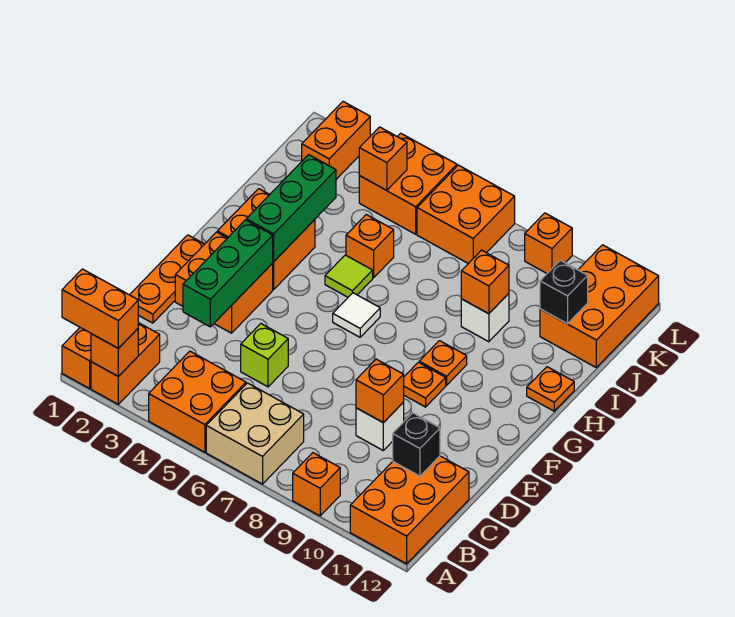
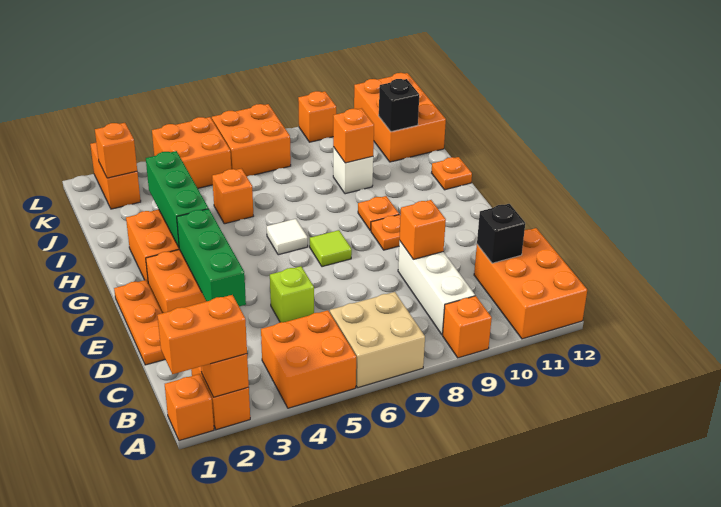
white brick D9 level 1 -> white brick B9:D9 level 1
lime tile H5 level 1 -> lime tile F7 level 1
orange brick K4 level 2 -> orange brick K2 level 2

